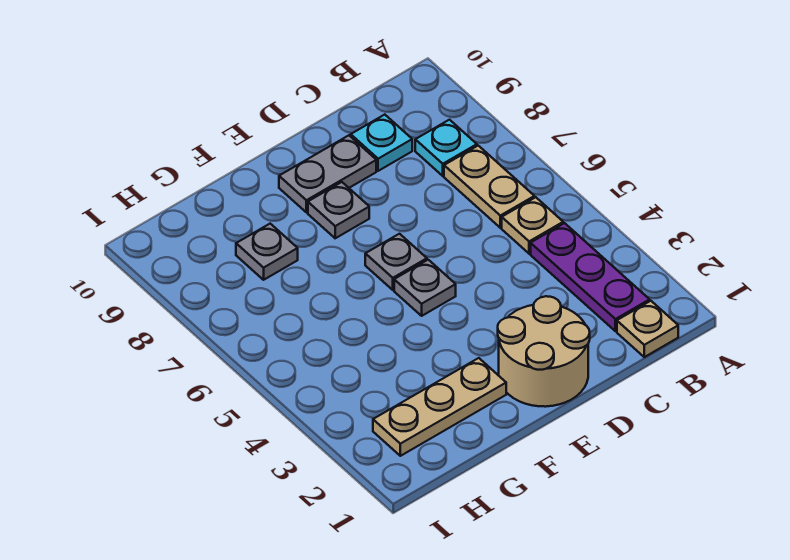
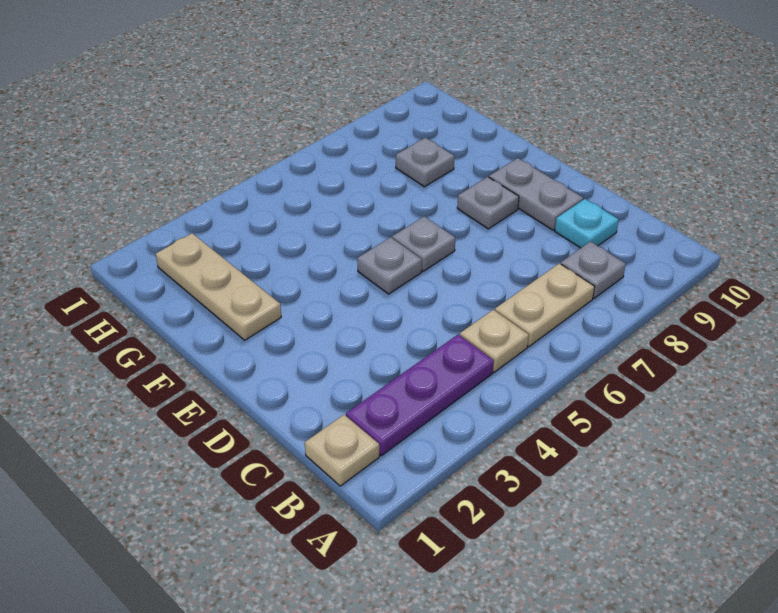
cyan plate B8 level 1 -> grey plate B8 level 1
tan round brick D1:E2 level 1 -> none

